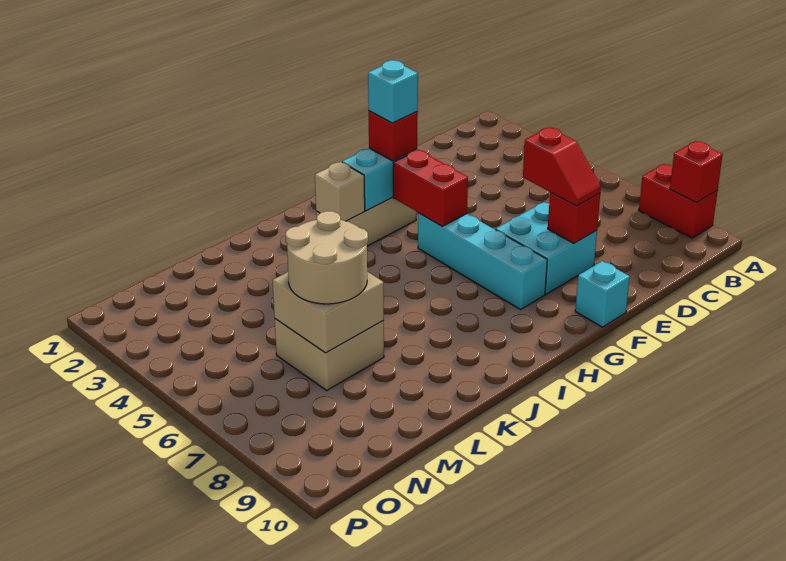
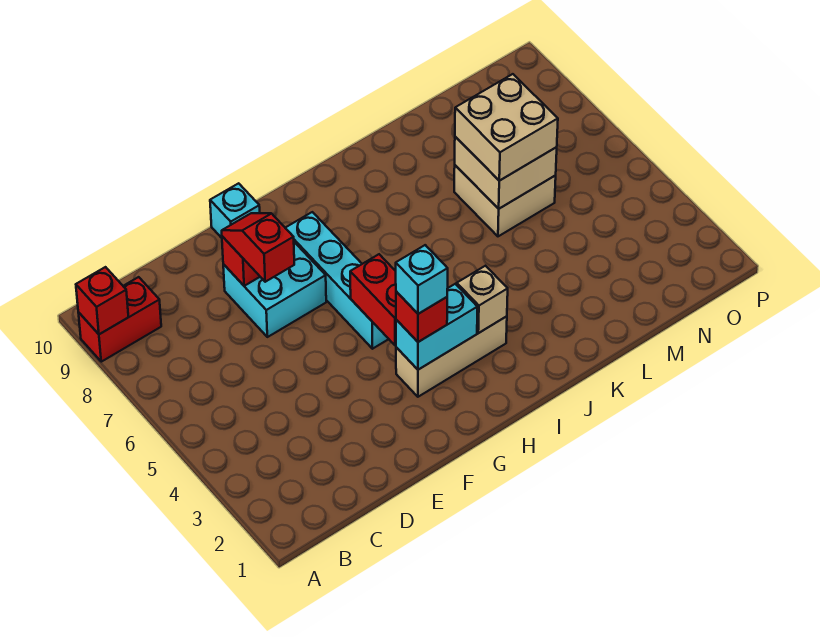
red brick A8:A9 level 1 -> red brick A9:B9 level 1
tan round brick L6:M7 level 3 -> tan brick L6:M7 level 3

